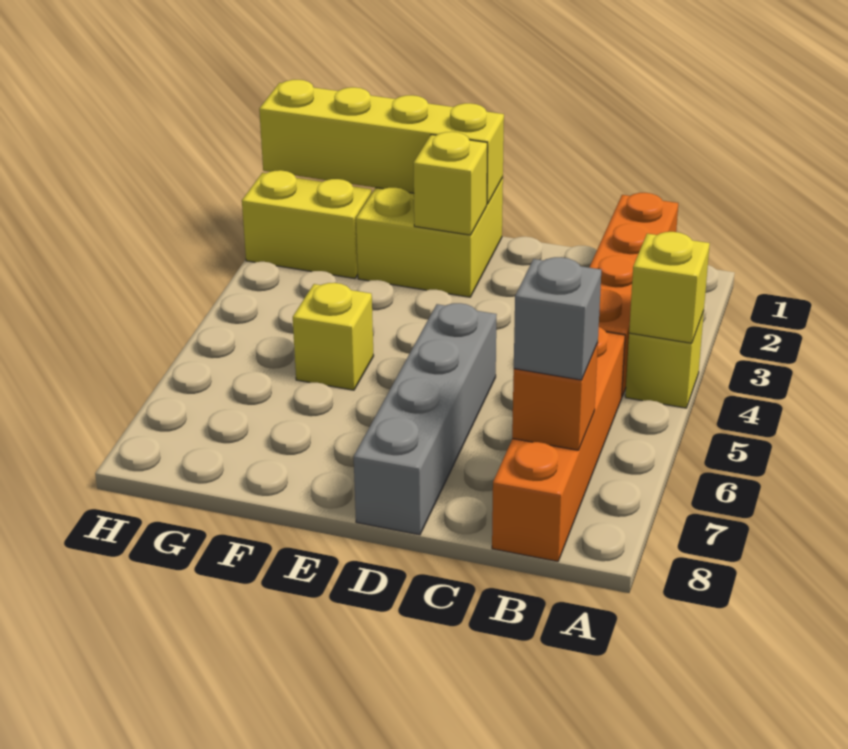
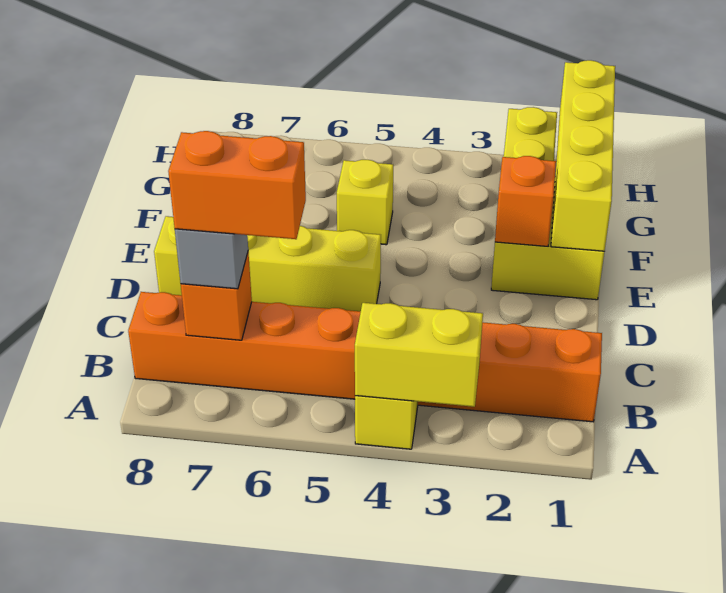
yellow brick A4 level 2 -> yellow brick A3:A4 level 2
none -> orange brick B6:B7 level 4
grey brick D5:D8 level 1 -> yellow brick D5:D8 level 1
yellow brick E2 level 2 -> orange brick E2 level 2

